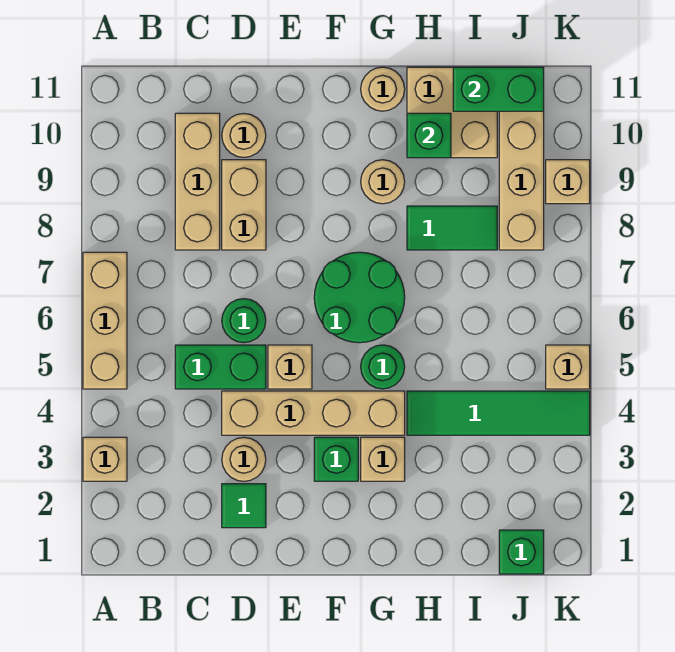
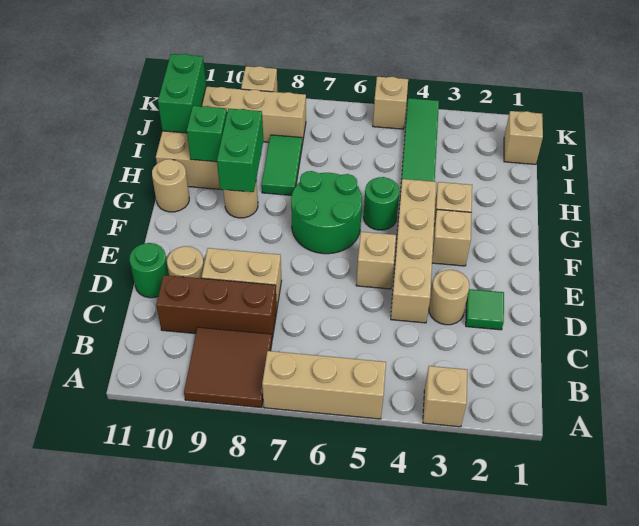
none -> brown tile A8:B9 level 1
green brick C5:D5 level 1 -> green brick G9:H9 level 2
tan brick C8:C10 level 1 -> brown brick C8:C10 level 1
green round brick D6 level 1 -> green round brick D11 level 1
green brick F3 level 1 -> tan brick F3 level 1
green brick J1 level 1 -> tan brick J1 level 1

